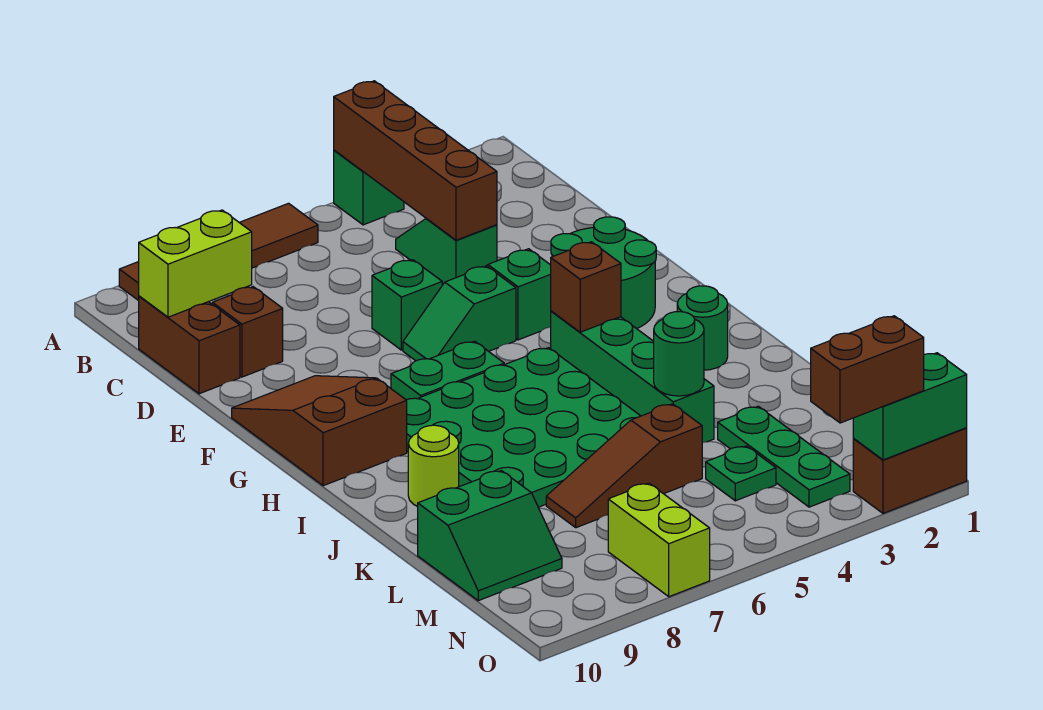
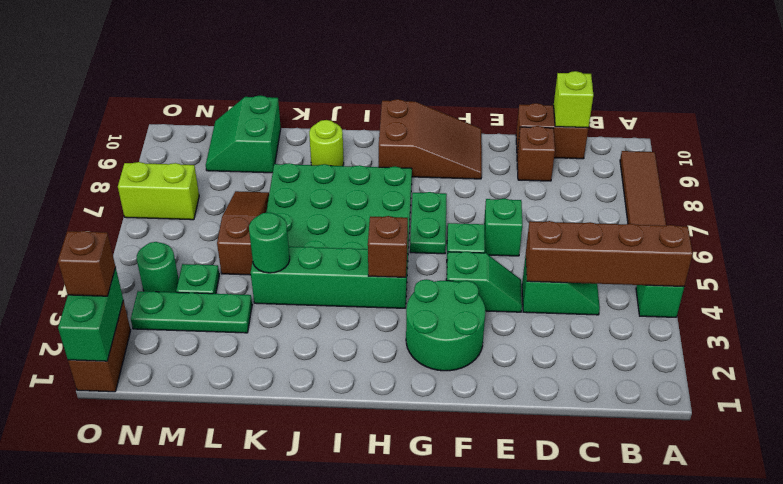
lime brick C9:C10 level 2 -> lime brick C10 level 2
green round brick I2 level 1 -> green round brick N4 level 1
brown brick O2:O3 level 3 -> brown brick O2 level 3

